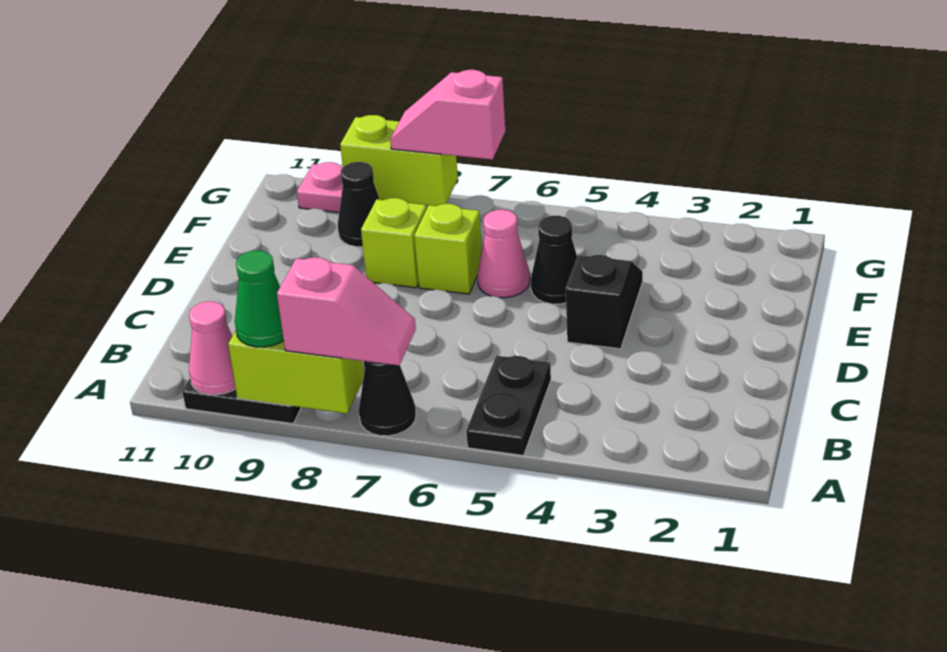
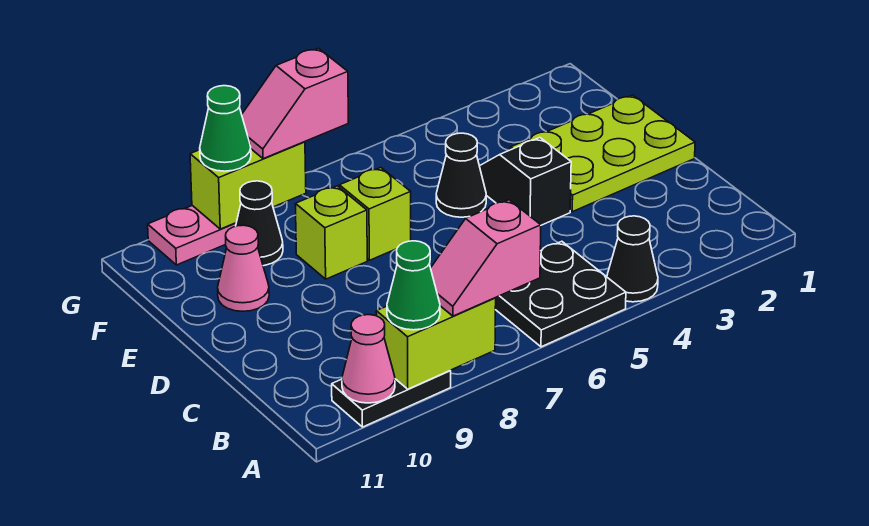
black plate A5:B5 level 1 -> black plate A5:B6 level 1
black cone A7 level 1 -> black cone A4 level 1
pink slope A7:A8 level 3 top 8 -> pink slope A7:A8 level 3 top 7
none -> lime plate D1:E3 level 1
pink cone E6 level 1 -> pink cone E10 level 1
none -> green cone G9 level 3

